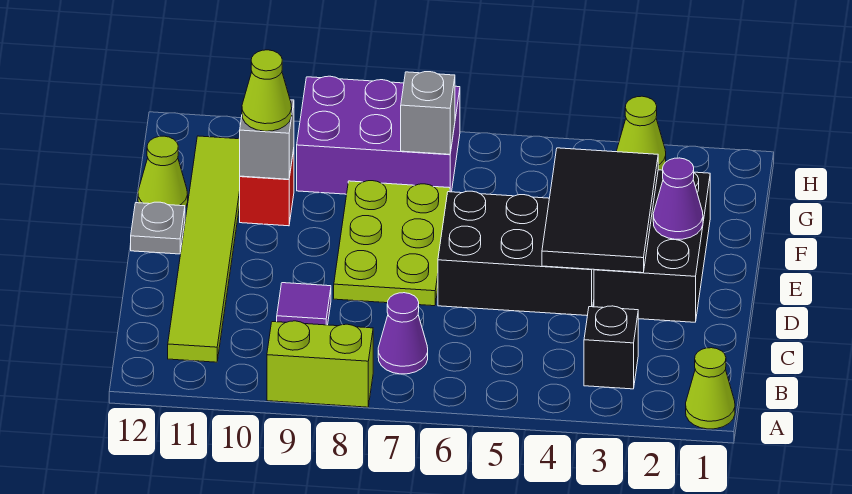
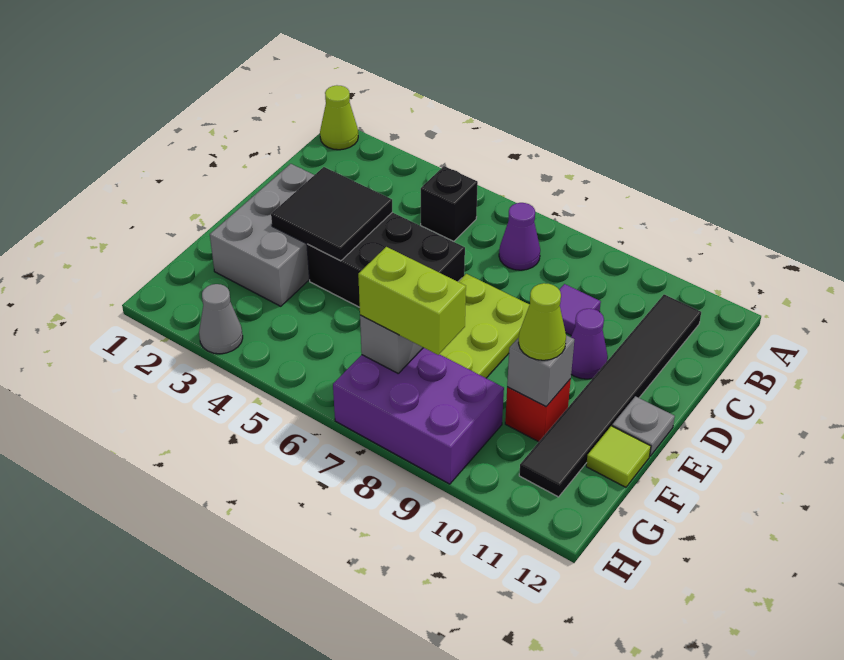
lime brick A8:A9 level 1 -> lime brick G7:G8 level 3
black brick B3 level 1 -> black brick B5 level 1
lime tile B11:G11 level 1 -> black tile B11:G11 level 1
black brick D2:F3 level 1 -> grey brick D2:F3 level 1
black tile D3:F4 level 2 -> black tile D3:E4 level 2
purple cone E2 level 2 -> purple cone D10 level 1
lime cone F12 level 1 -> lime tile F12 level 1
lime cone H3 level 1 -> grey cone H3 level 1

